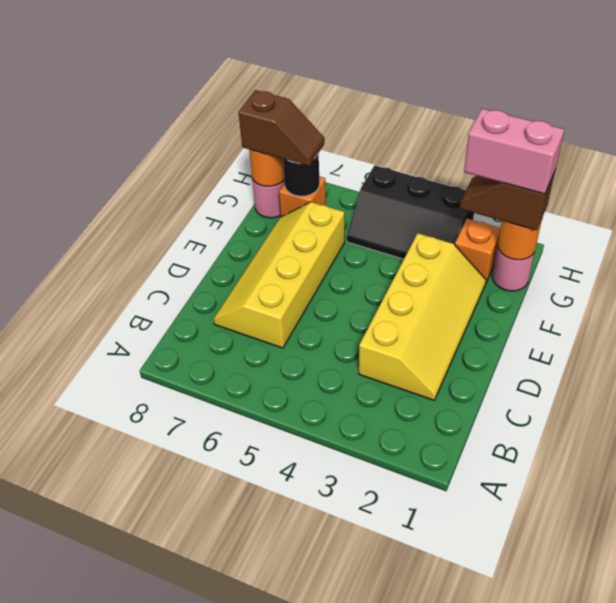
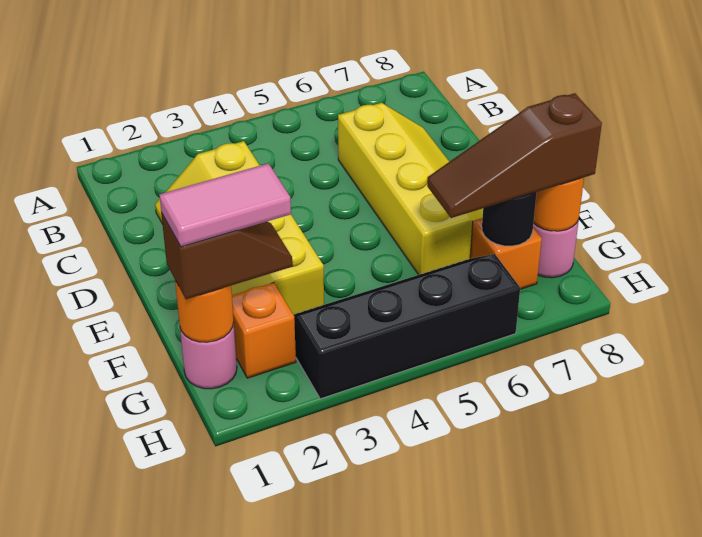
pink brick G1:G2 level 4 -> pink tile G1:G2 level 4
black slope G3:H5 level 1 top H -> black slope G3:H6 level 1 top H
brown slope G7:G8 level 3 top 8 -> brown slope G6:G8 level 3 top 8

